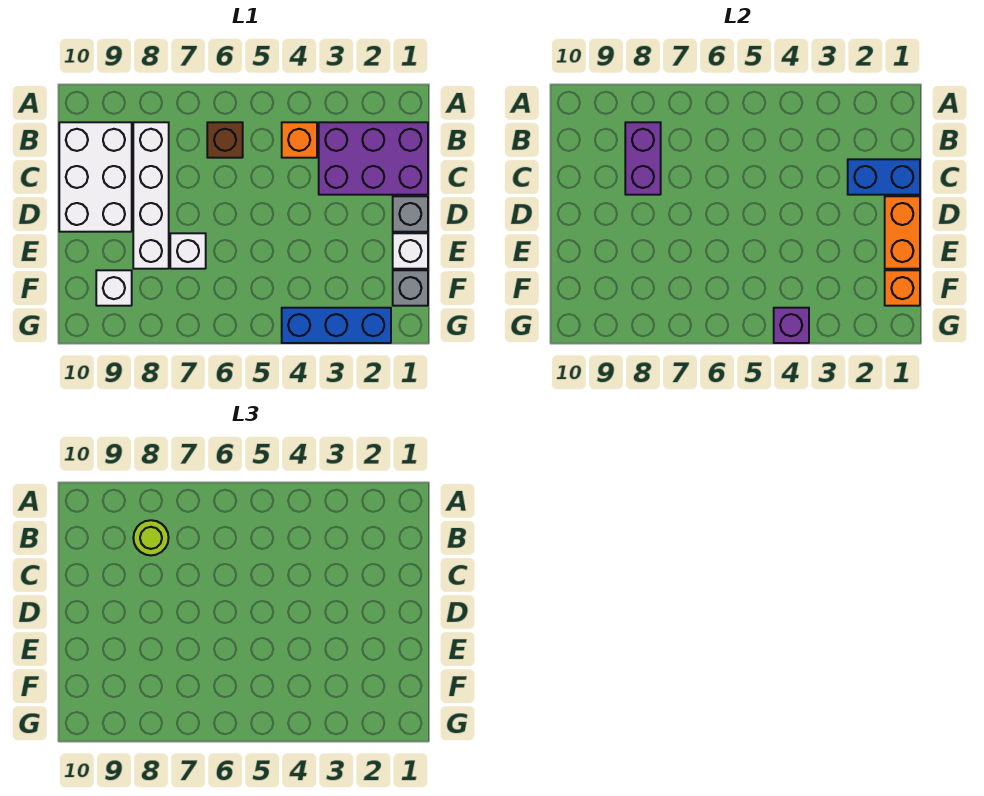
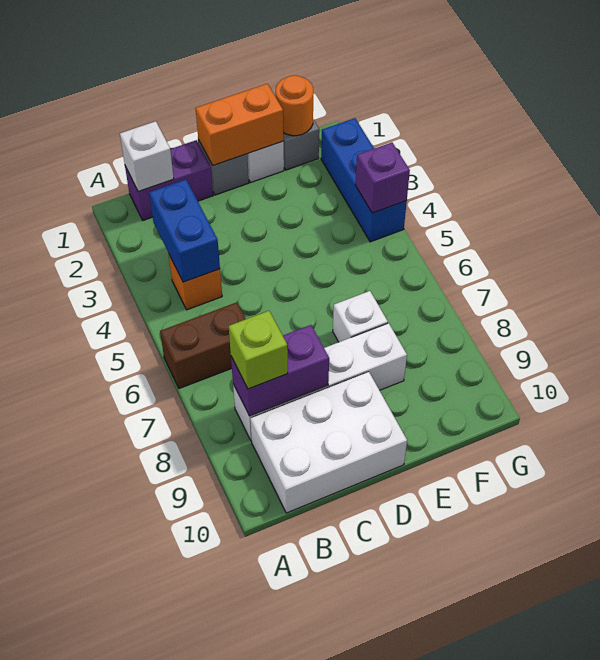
purple brick B1:C3 level 1 -> purple brick B1:C1 level 1
brown brick B6 level 1 -> brown brick A6:B6 level 1
lime round brick B8 level 3 -> lime brick B8 level 3
blue brick C1:C2 level 2 -> blue brick B3:B4 level 2
orange brick F1 level 2 -> orange round brick F1 level 2
white brick F9 level 1 -> white brick B1 level 2

